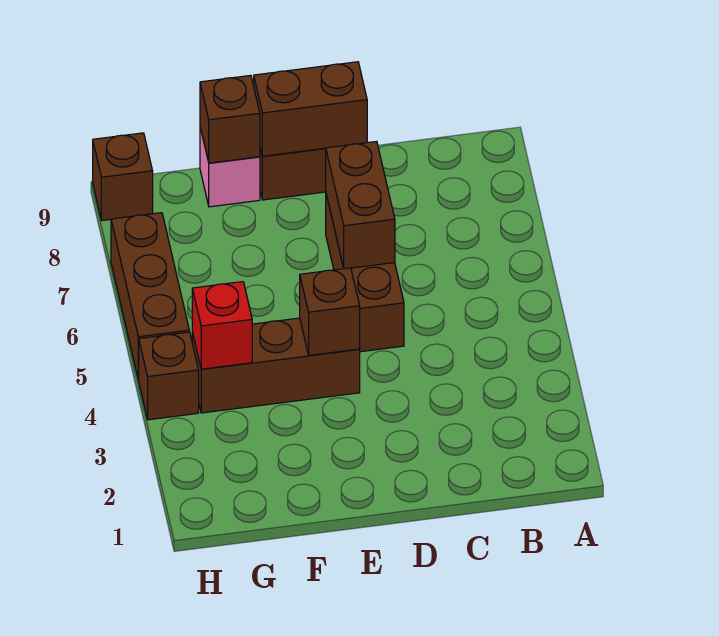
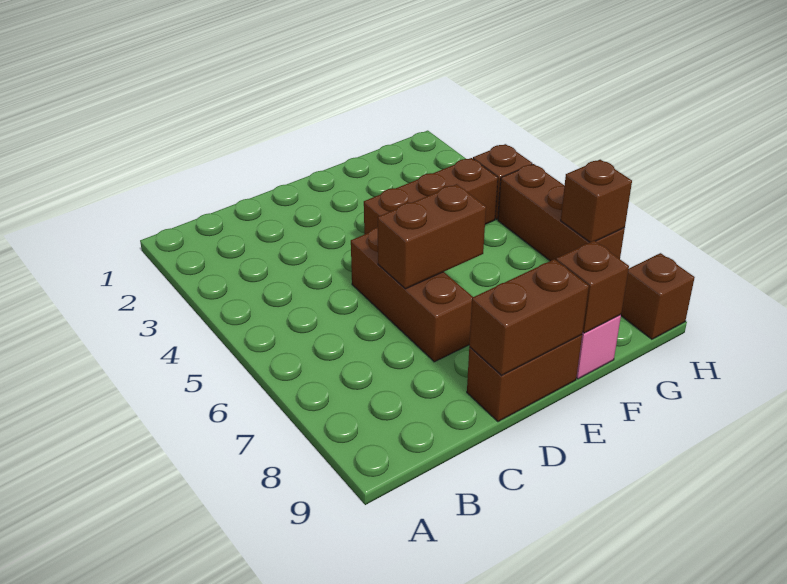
brown brick D6:D7 level 2 -> brown brick D6:E6 level 2
brown brick E4 level 2 -> brown brick H7 level 2
red brick G4 level 2 -> none

